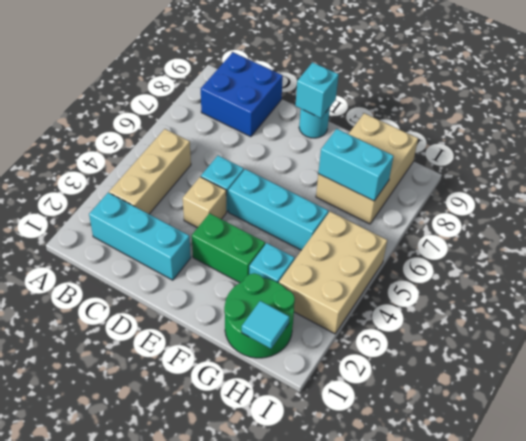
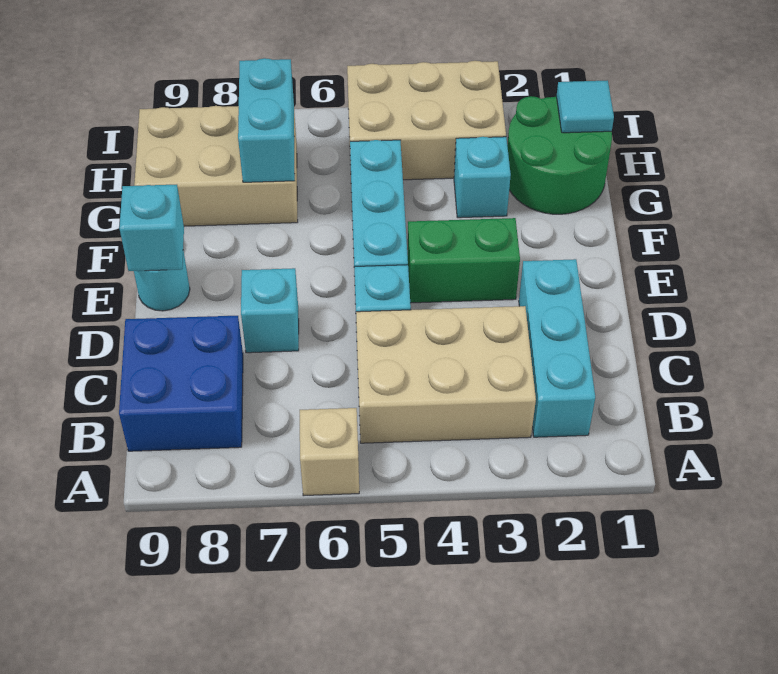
tan brick B3:B5 level 1 -> tan brick B3:C5 level 1
tan brick D4 level 1 -> tan brick A6 level 1
none -> cyan brick D7 level 1
green brick E3:F3 level 1 -> green brick E3:E4 level 1

